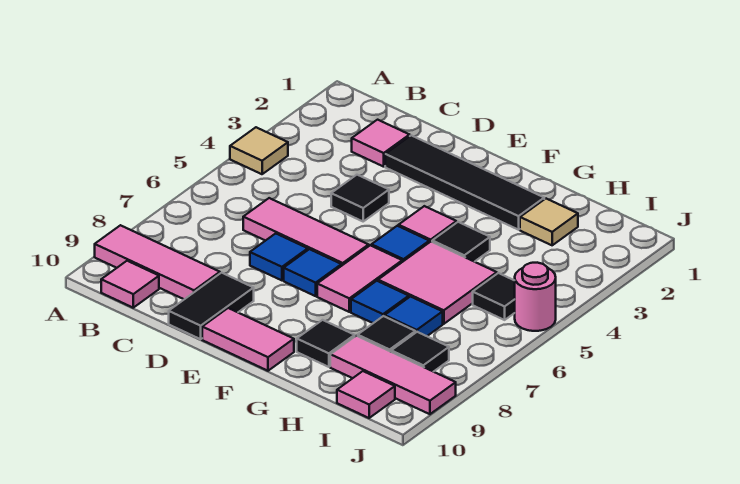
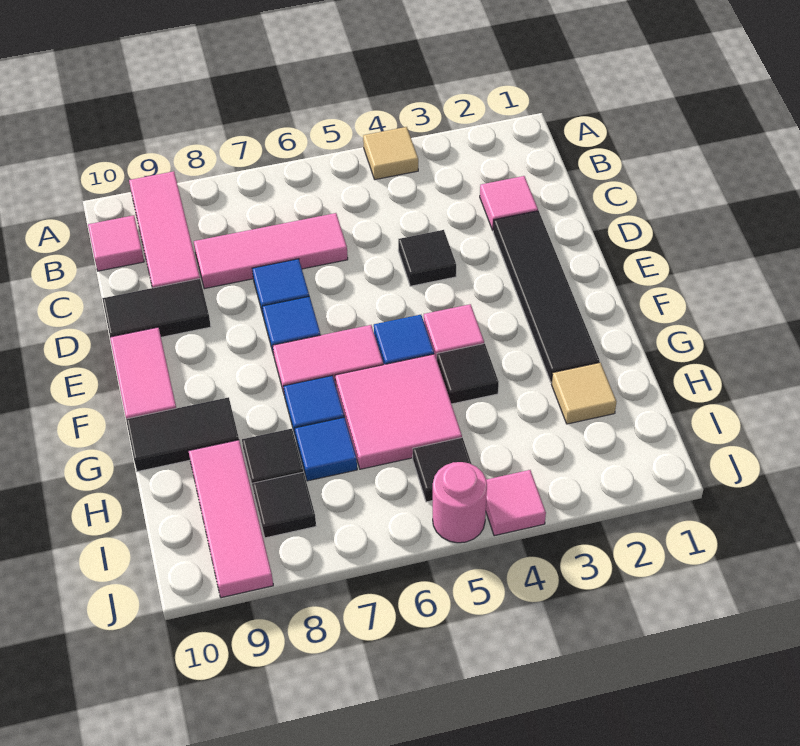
pink tile C6:E6 level 1 -> pink tile C6:C8 level 1
black tile G9 level 1 -> black tile G9:G10 level 1
pink tile I10 level 1 -> pink tile J4 level 1

